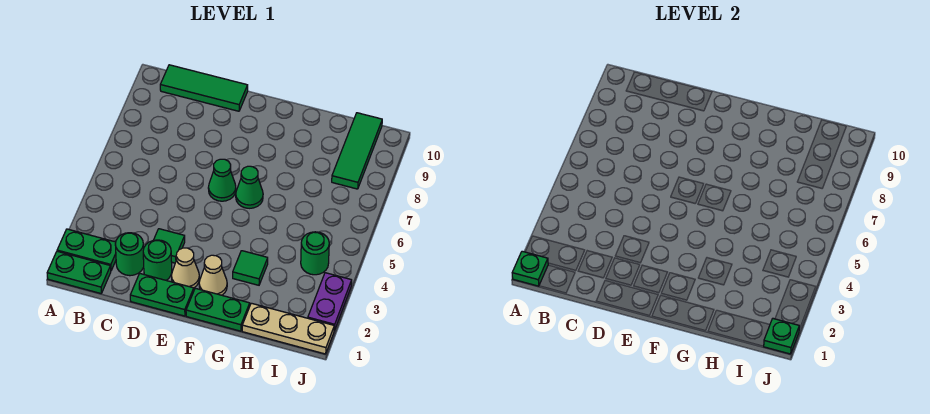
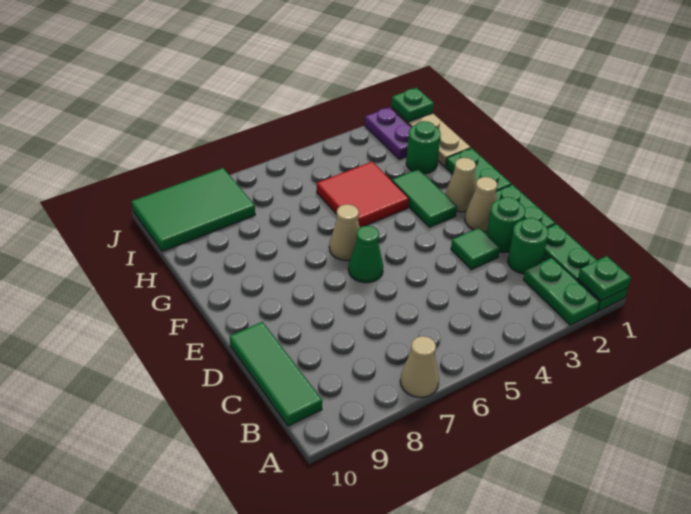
green plate A1:B1 level 1 -> green plate A1:C1 level 1
none -> tan cone A7 level 1
green cone F6 level 1 -> tan cone F6 level 1
green tile G3 level 1 -> green tile F3:G3 level 1
none -> red tile G4:H5 level 1
green round brick I4 level 1 -> green round brick H2 level 1
green tile I8:I10 level 1 -> green tile I8:J10 level 1
purple plate J2:J3 level 1 -> purple plate I2:J2 level 1

